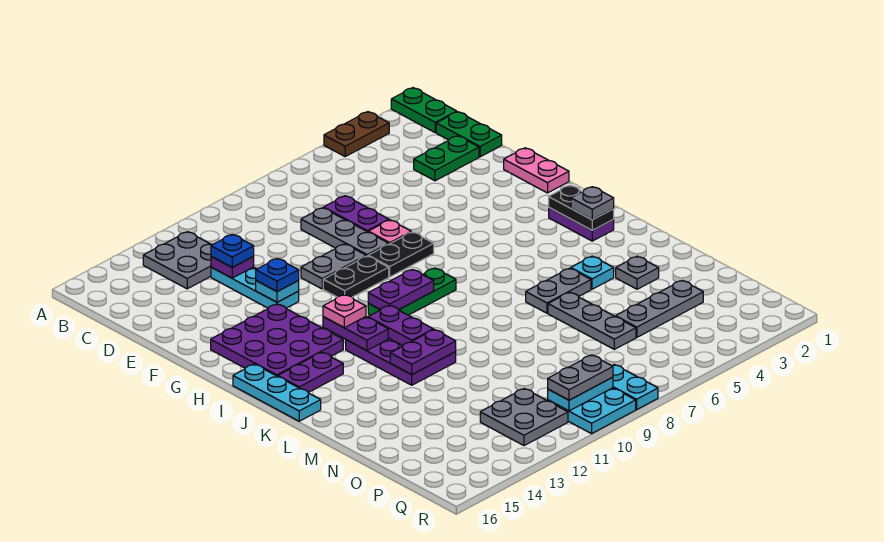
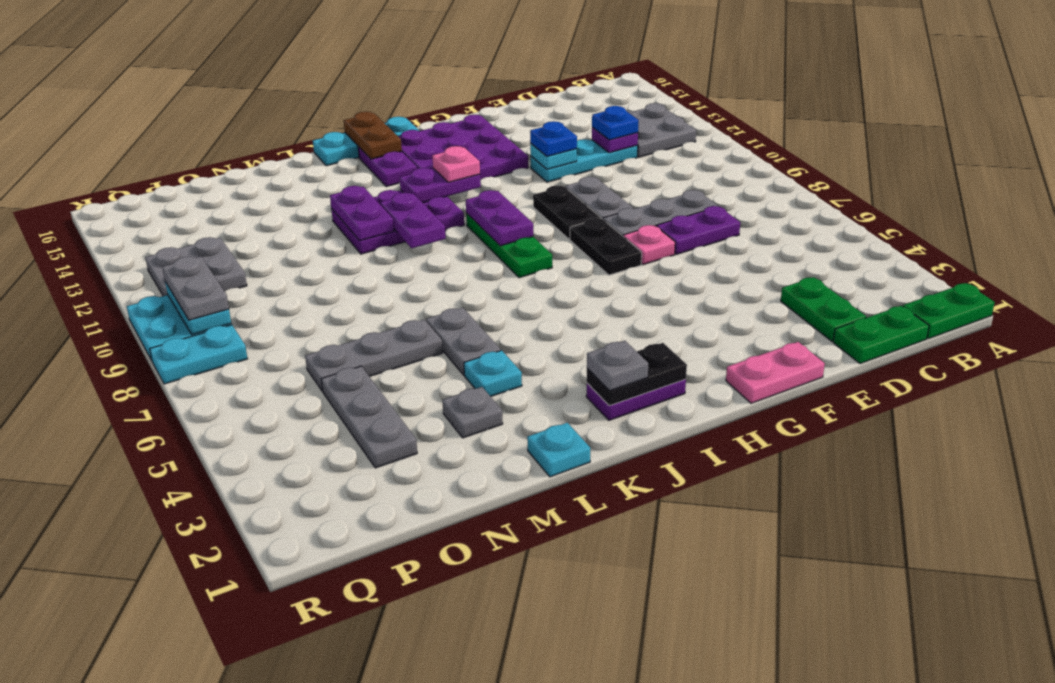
brown plate A3:A4 level 1 -> brown plate J15:J16 level 2
purple plate J11:K11 level 2 -> purple plate K10:K11 level 2
none -> cyan plate L1 level 1

